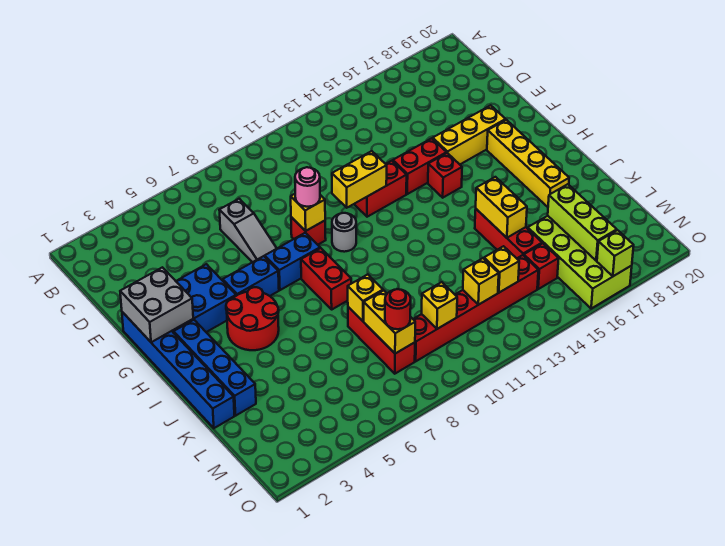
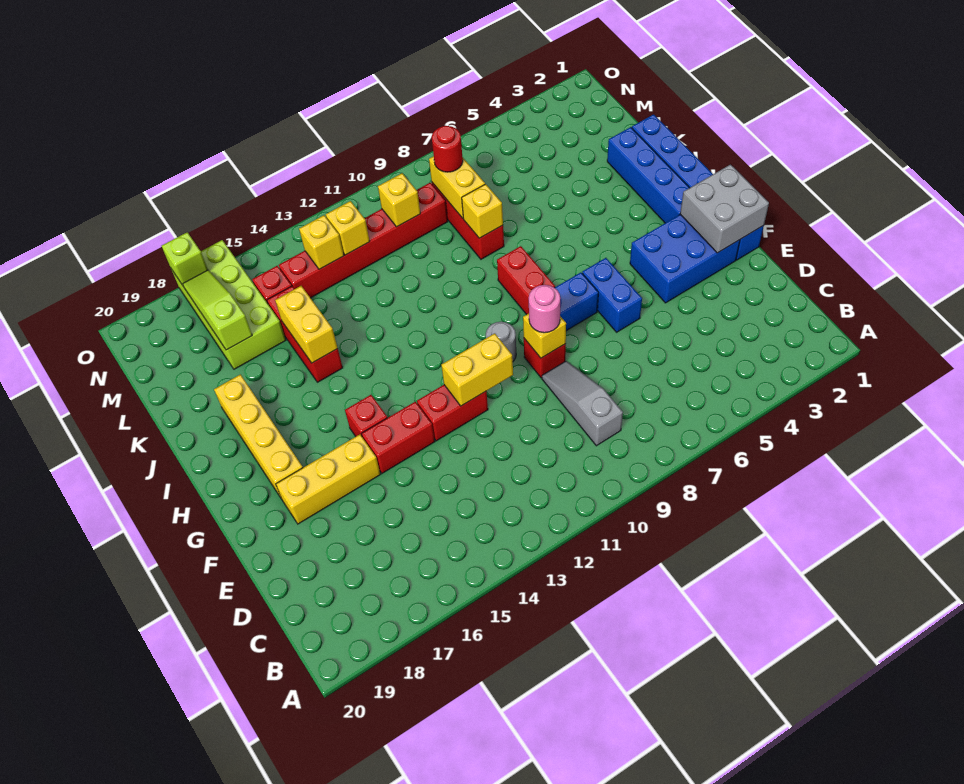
grey slope D7:F7 level 1 top D -> grey slope C9:E9 level 1 top C
blue brick G5:G6 level 1 -> blue brick F6:G6 level 1
red round brick H4:I5 level 1 -> none
lime brick L17:N17 level 2 -> lime slope L17:N17 level 2 top L

